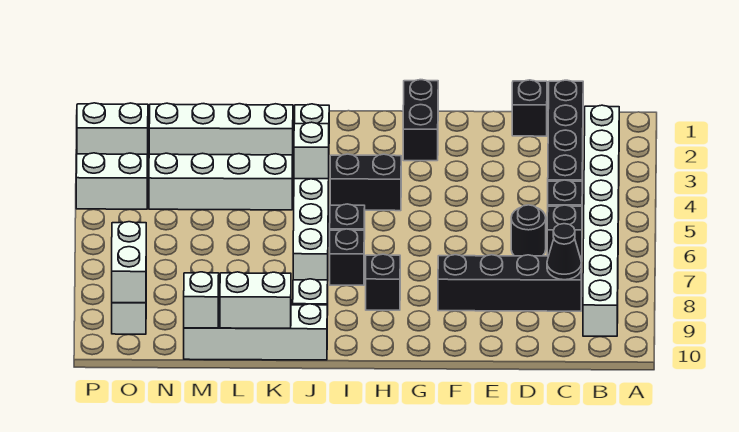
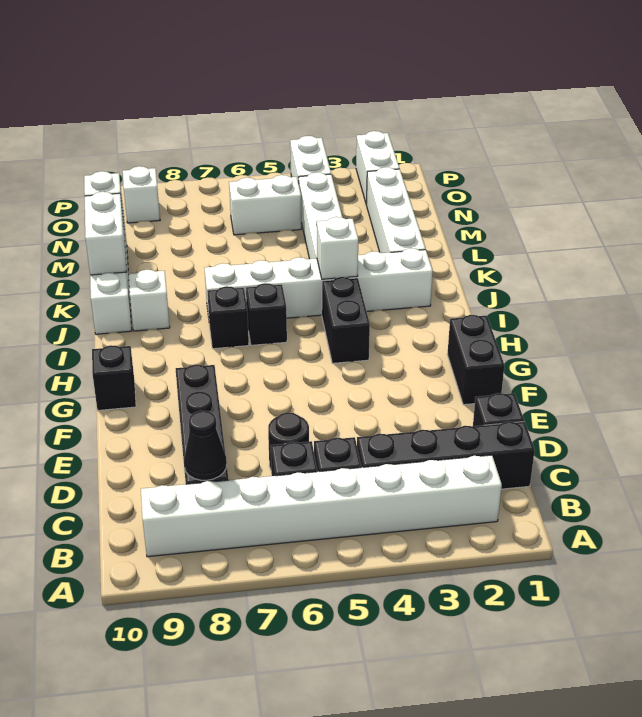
black brick G1:G2 level 1 -> black brick F1:G1 level 1
black brick H8 level 1 -> black brick G10 level 1
white brick O8:O9 level 2 -> white brick N5:N6 level 1

